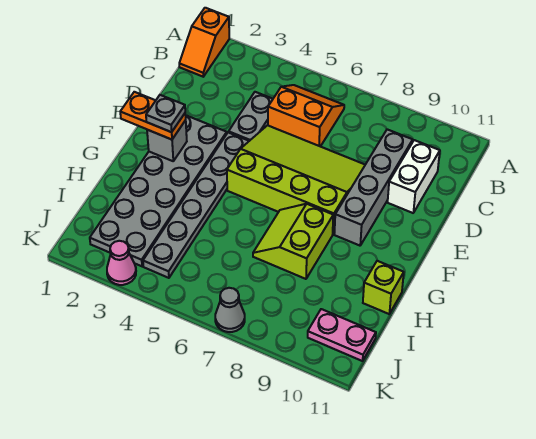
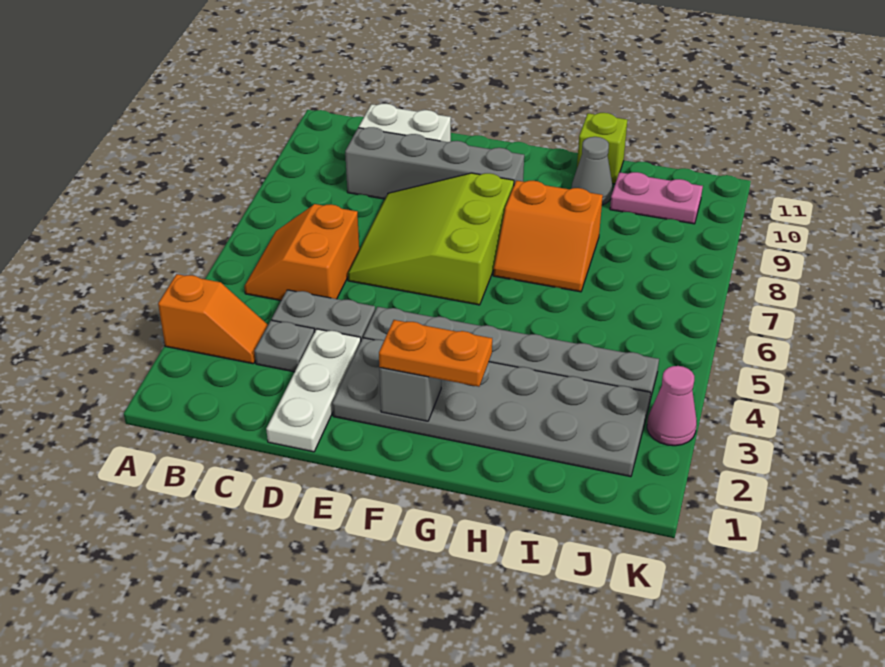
orange slope A1:B1 level 1 top A -> orange slope A3:B3 level 1 top A
none -> white plate D1:D3 level 1
lime slope D5:F8 level 1 top F -> lime slope D6:F8 level 1 top F
orange plate F1:F2 level 3 -> orange plate F2:G2 level 3
grey plate F2 level 4 -> grey plate C3 level 1
lime slope G7:H8 level 1 top 8 -> orange slope G7:H8 level 1 top 8
pink plate J10:J11 level 1 -> pink plate I10:J10 level 1
grey cone K7 level 1 -> grey cone H10 level 1

